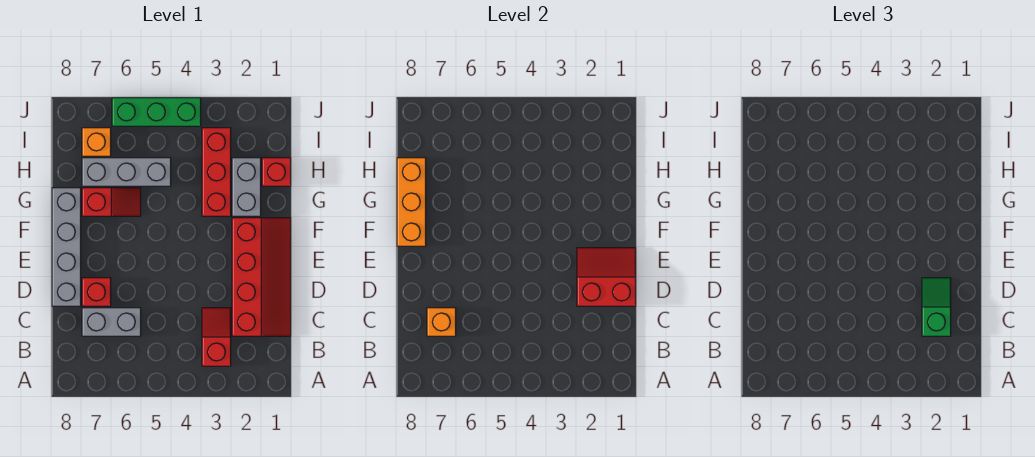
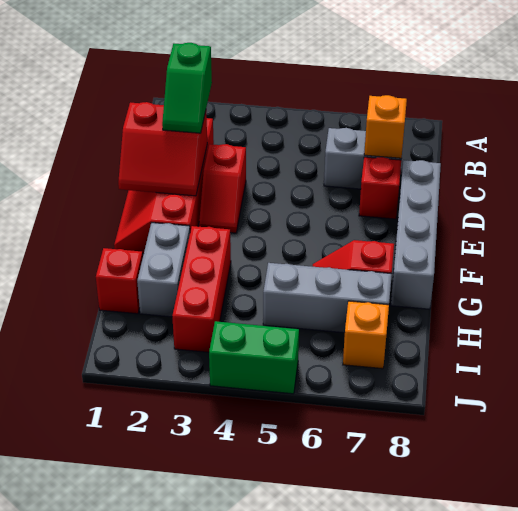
red slope B3:C3 level 1 top B -> red slope D3:E3 level 1 top D
orange brick F8:H8 level 2 -> none
green brick J4:J6 level 1 -> green brick J4:J5 level 1

